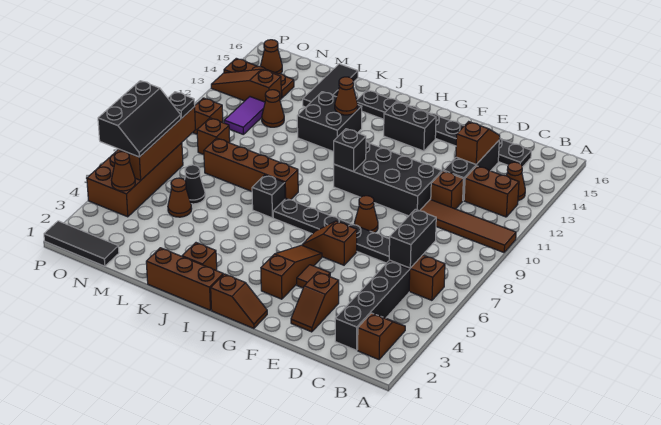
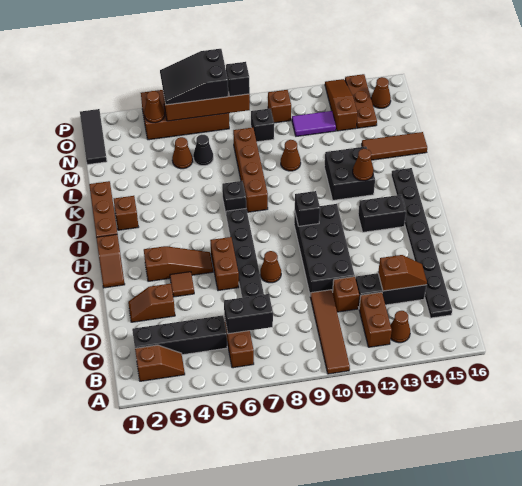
brown slope F6:G6 level 1 top F -> brown brick F6:G6 level 1
black brick G14:H14 level 1 -> black brick H13:H14 level 1
black tile L14:L16 level 1 -> brown tile L14:L16 level 1
brown cone M12 level 1 -> brown cone L10 level 1
brown brick N9 level 1 -> black brick N9 level 1
black slope O5:P7 level 3 top P -> black slope O5:P7 level 3 top 7
black plate O8 level 3 -> black brick O8 level 3

